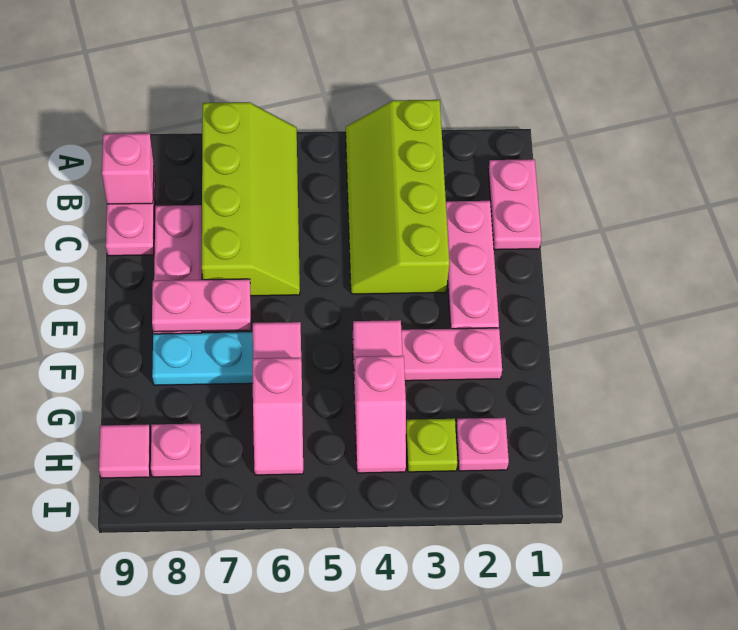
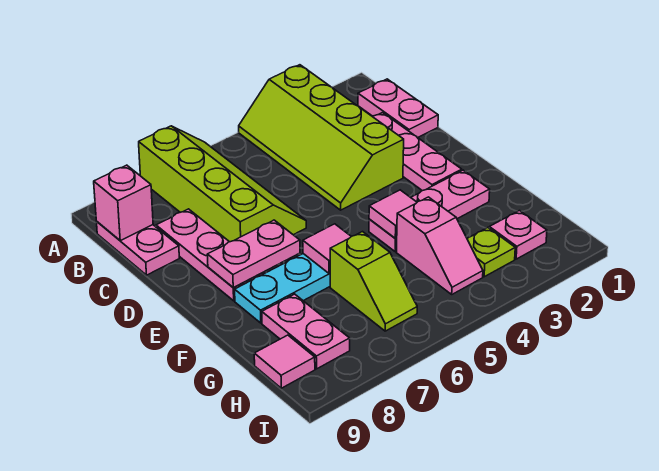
pink slope G6:H6 level 1 top G -> lime slope G6:H6 level 1 top G
pink plate H8 level 1 -> pink plate G8:H8 level 1

